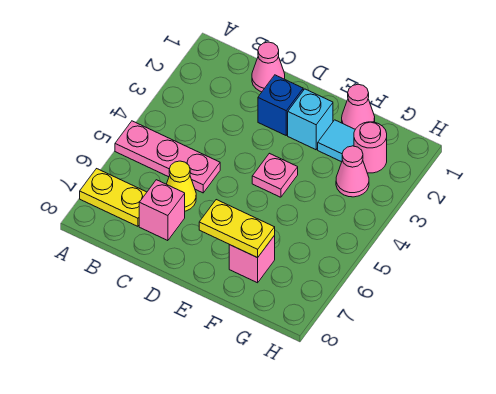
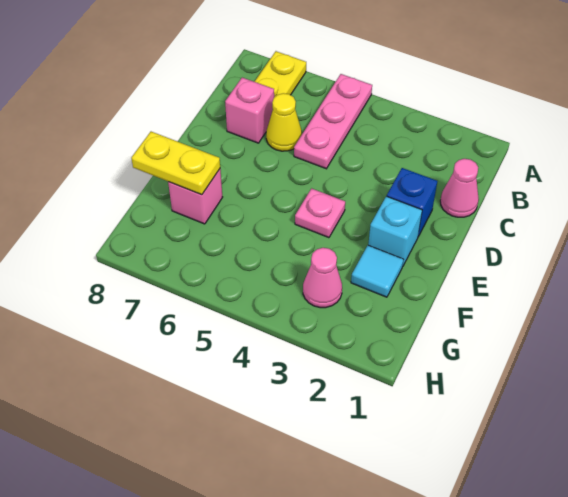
yellow plate E7:F7 level 2 -> yellow plate F7:F8 level 2
pink cone F1 level 1 -> none
pink round brick G2 level 1 -> none

